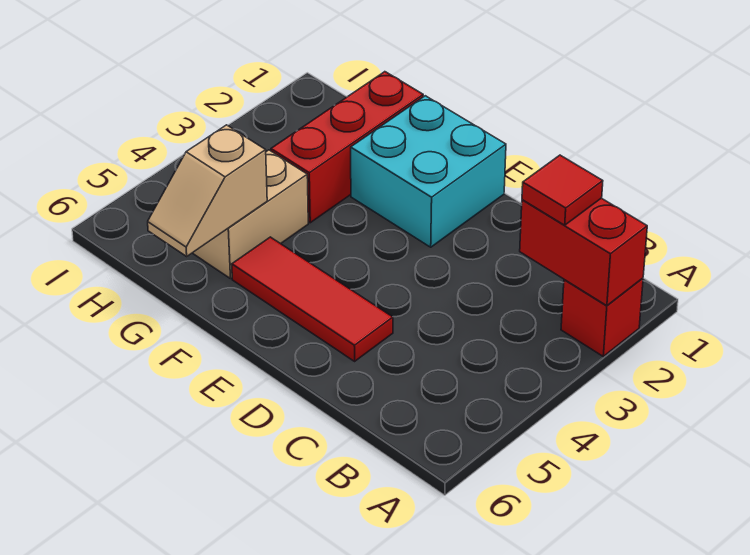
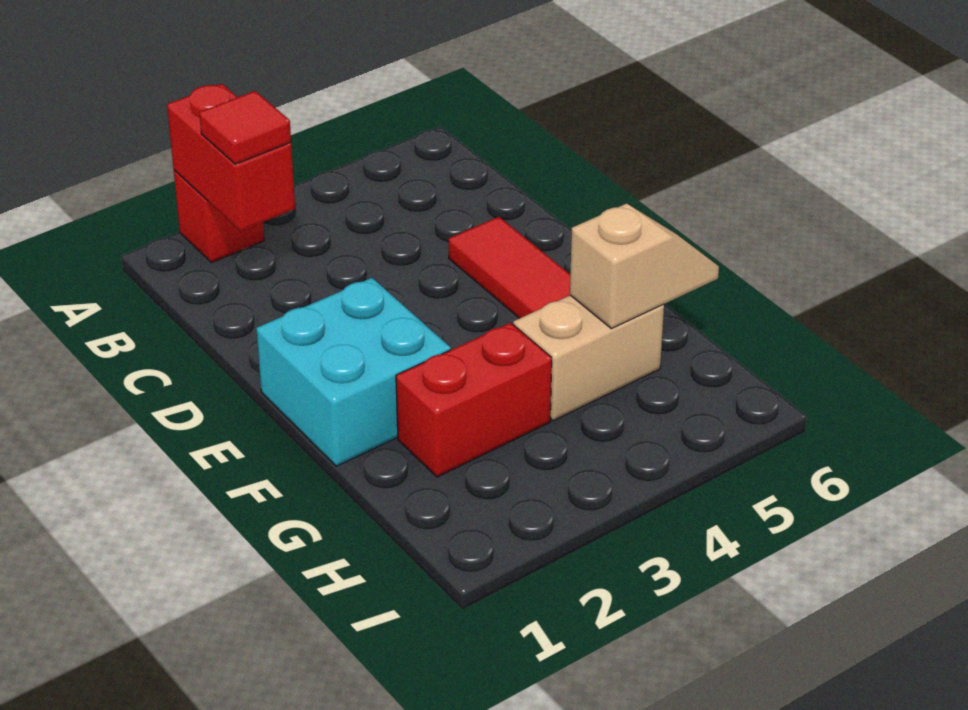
red brick G1:G3 level 1 -> red brick G2:G3 level 1

